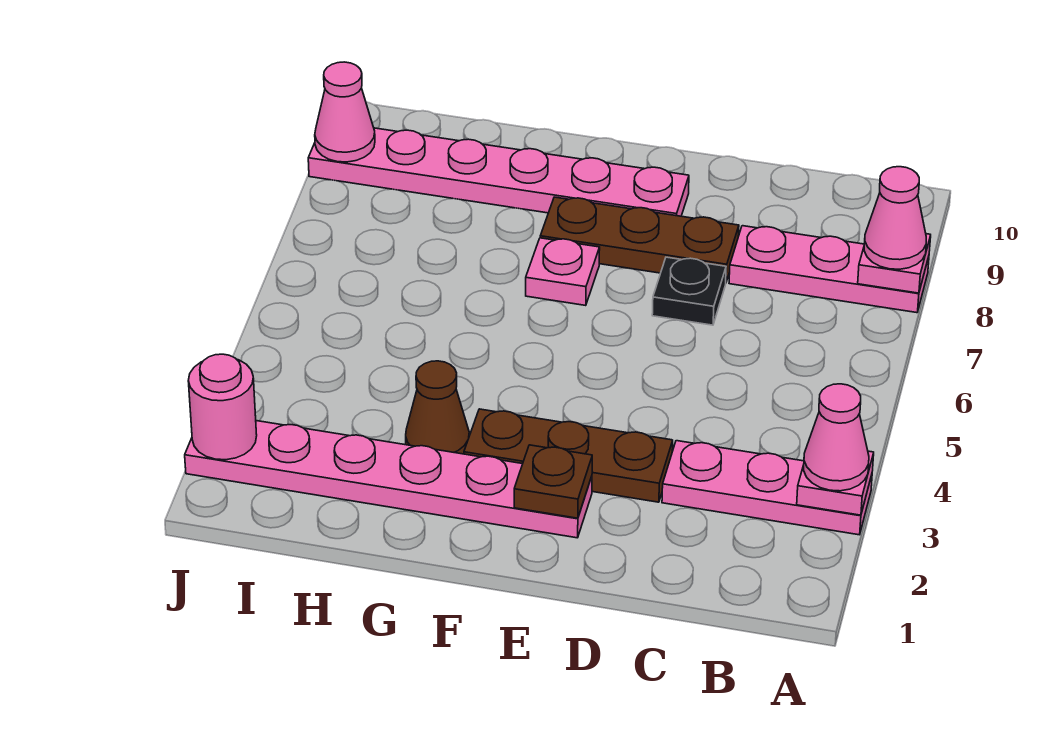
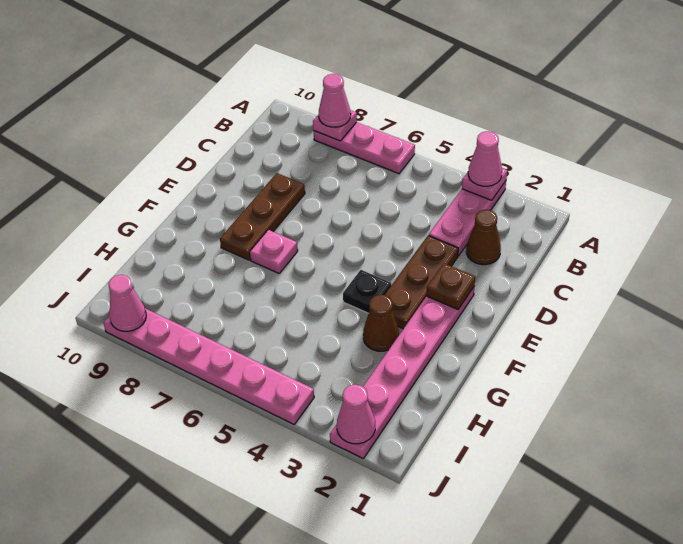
pink plate A8:C8 level 1 -> pink plate A6:A8 level 1
none -> brown cone C2 level 1
black plate D7 level 1 -> black plate F4 level 1
pink plate E9:J9 level 1 -> pink plate J4:J9 level 1
pink round brick J2 level 2 -> pink cone J2 level 2

